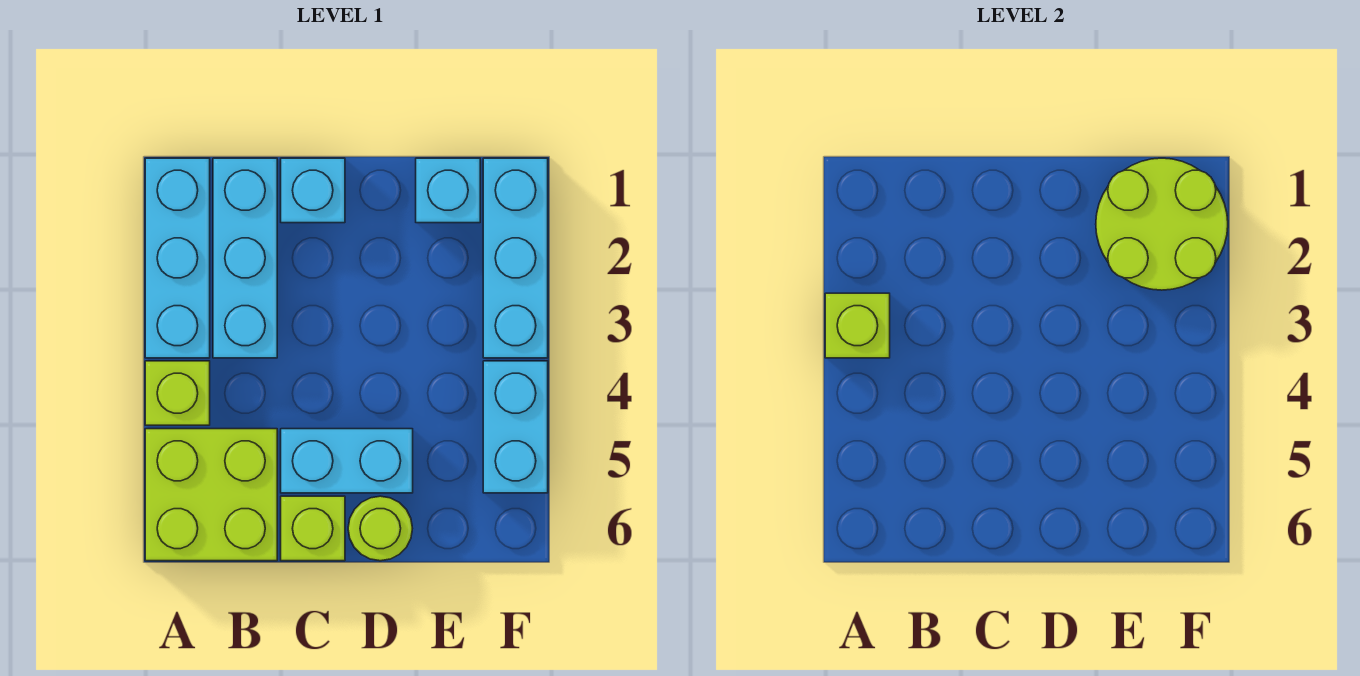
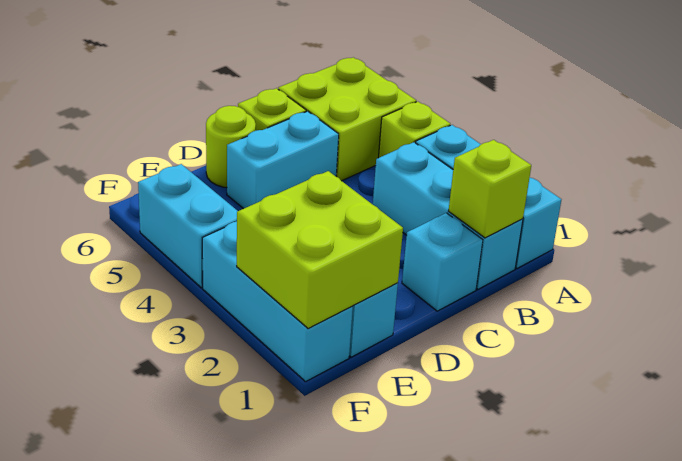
lime brick A3 level 2 -> lime brick B1 level 2
lime round brick E1:F2 level 2 -> lime brick E1:F2 level 2

